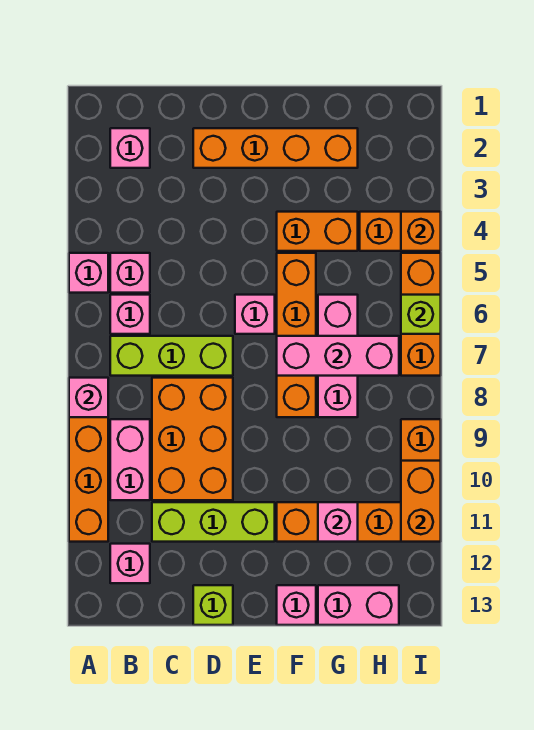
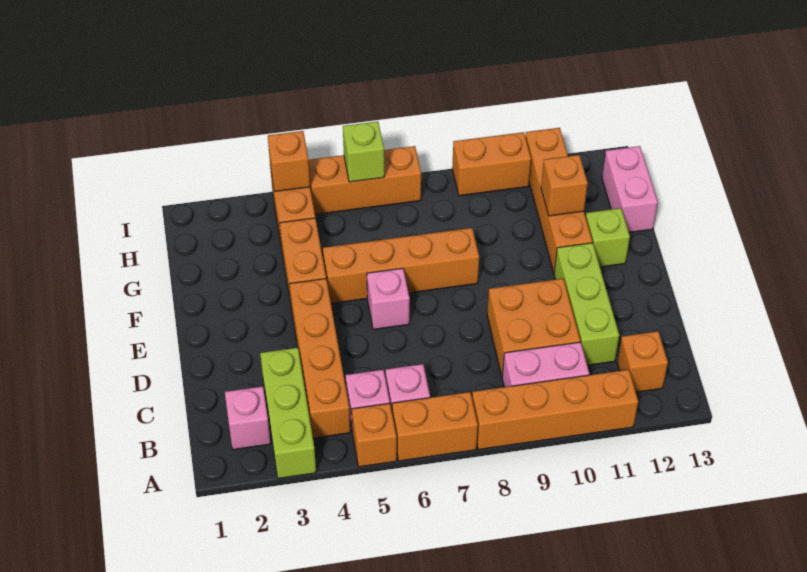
pink brick A5 level 1 -> orange brick A5 level 1
pink brick A8 level 2 -> none
lime brick B7:D7 level 1 -> lime brick A3:C3 level 1
pink brick B12 level 1 -> orange brick B12 level 1
orange brick C8:D10 level 1 -> orange brick C9:D10 level 1
orange brick D2:G2 level 1 -> orange brick B4:E4 level 1
lime brick D13 level 1 -> lime brick F12 level 1
pink brick F7:H7 level 2 -> none
pink brick F13 level 1 -> none
pink brick G6:G8 level 1 -> none
pink brick G11 level 2 -> orange brick G11 level 2
orange brick I10:I11 level 2 -> orange brick A6:A7 level 1

